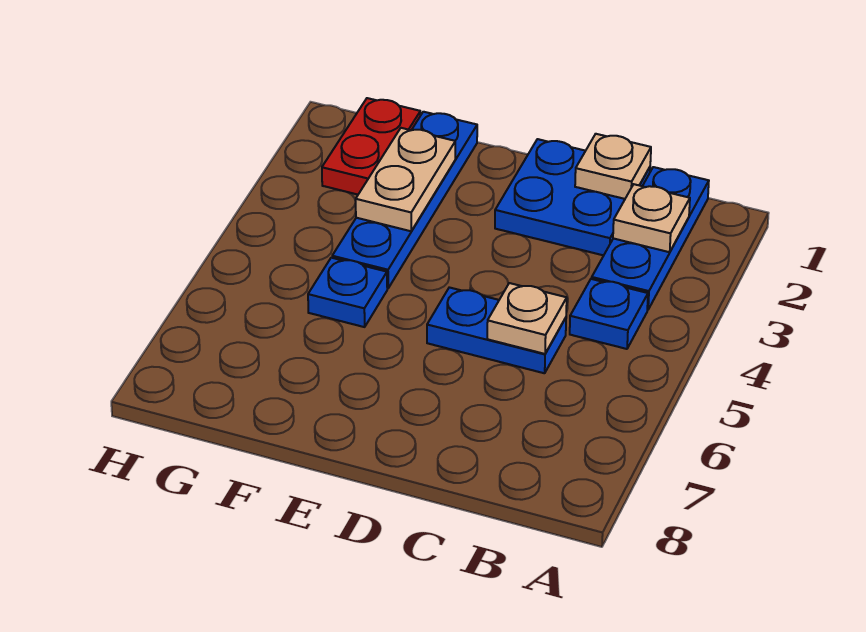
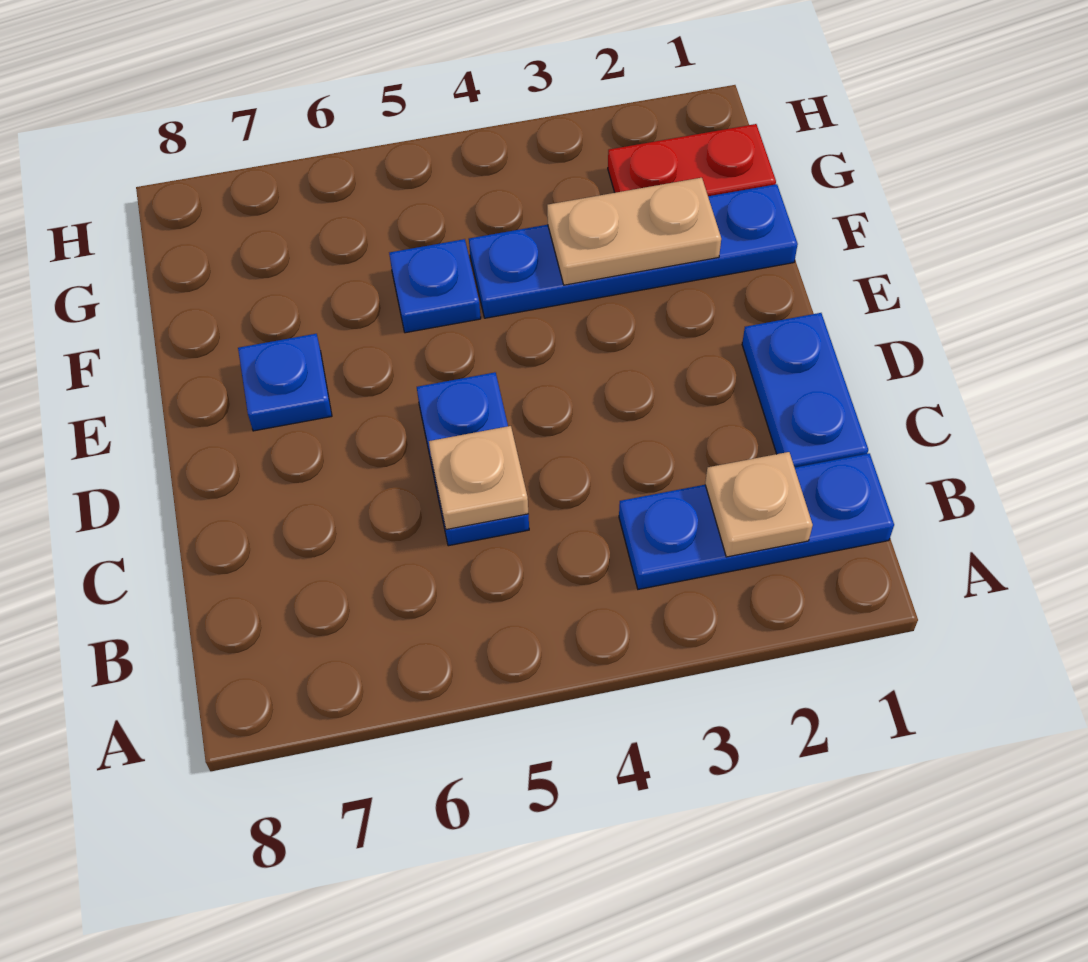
blue plate B4 level 1 -> blue plate E7 level 1
blue plate C1:D2 level 1 -> blue plate C1:D1 level 1
tan plate C1 level 2 -> none

